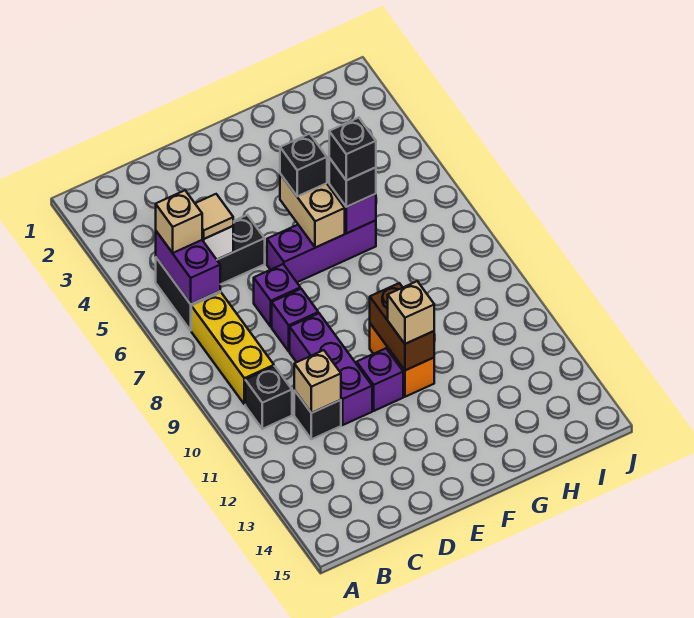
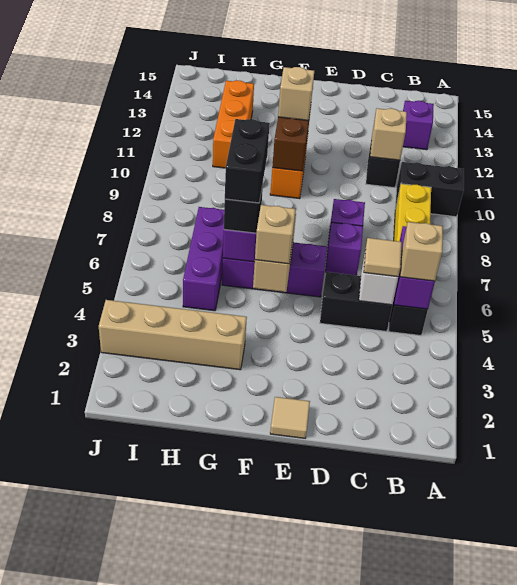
black brick B10 level 1 -> black brick A10:B10 level 1
purple brick D9:D11 level 1 -> purple brick H5:H7 level 1
none -> tan tile E1 level 1
purple brick E11 level 1 -> purple brick B13 level 1
black brick F5 level 3 -> tan brick F5 level 3
none -> tan brick G3:J3 level 1
black brick G6 level 4 -> black brick G6:G7 level 4
none -> orange brick H11:H13 level 1

